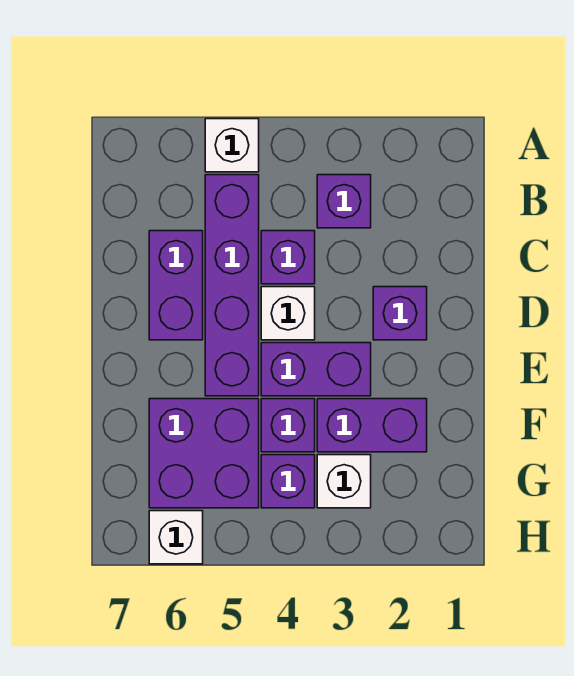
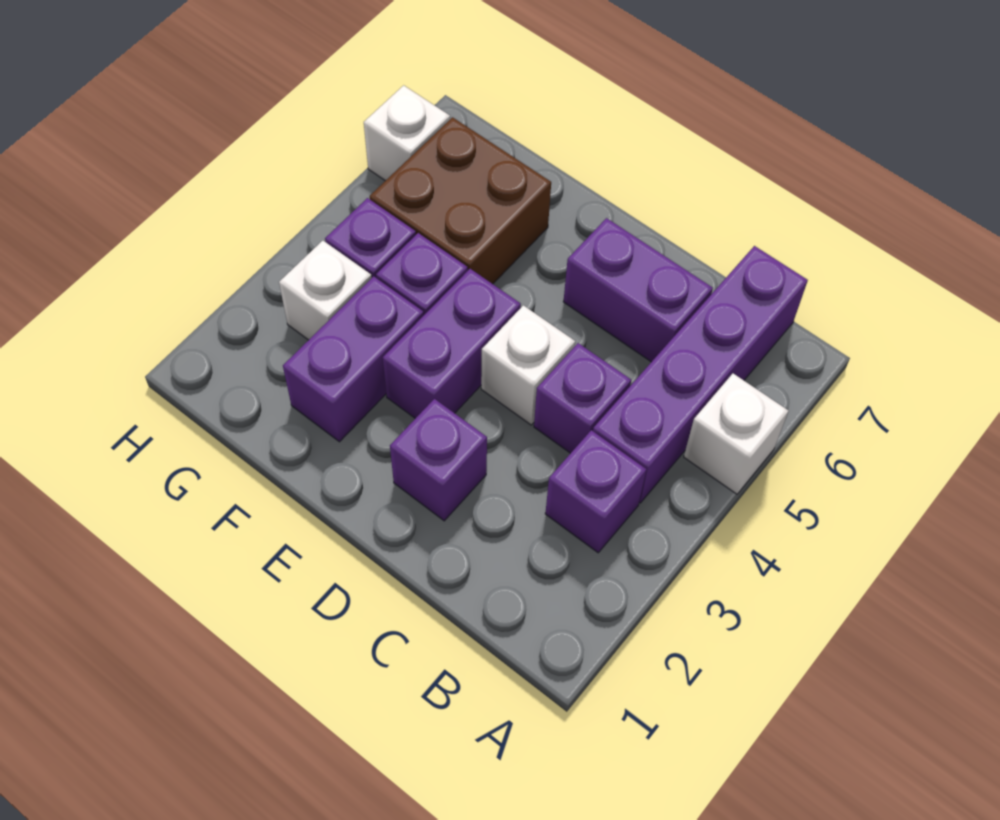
purple brick B5:E5 level 1 -> purple brick B4:B7 level 1
purple brick F5:G6 level 1 -> brown brick F5:G6 level 1

